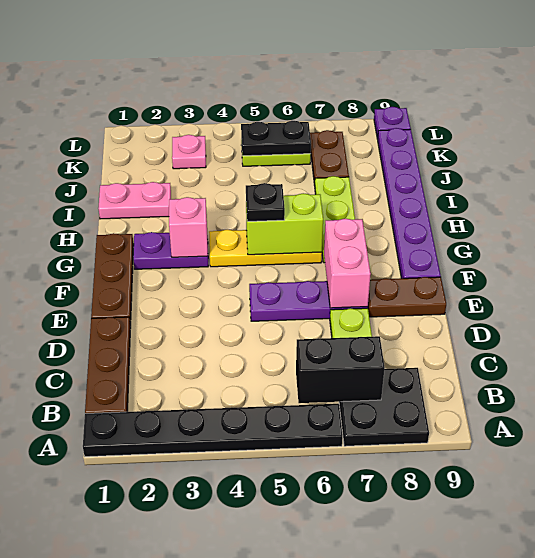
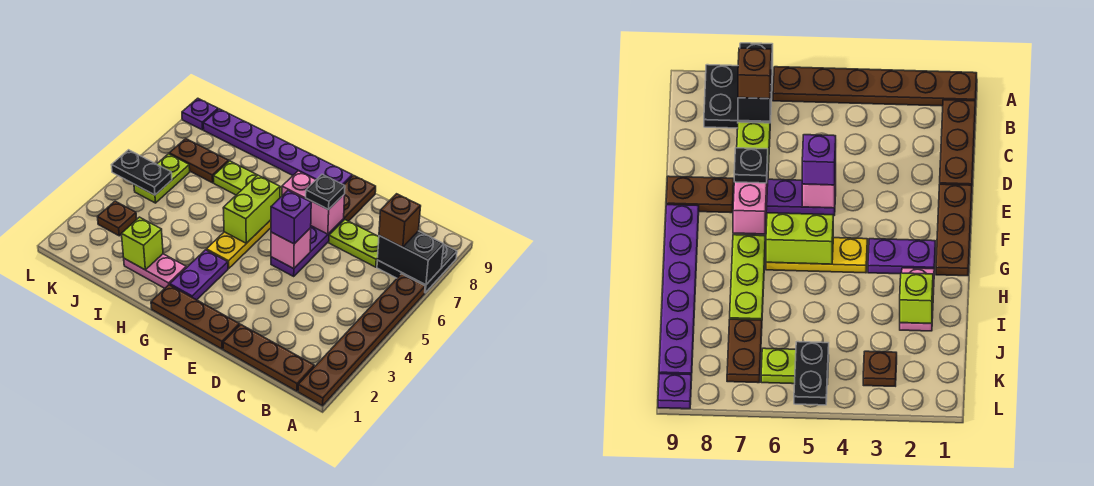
black plate A1:A6 level 1 -> brown plate A1:A6 level 1
black brick B6:B7 level 2 -> black brick A7:B7 level 2
none -> brown brick B7 level 3
none -> purple brick E5 level 3
pink brick G3 level 2 -> pink brick E5 level 2
black plate G5 level 3 -> black plate E7 level 3
pink plate I1:I2 level 1 -> pink plate H2:I2 level 1
none -> lime brick I2 level 2
pink plate K3 level 1 -> brown plate K3 level 1
black plate K5:K6 level 2 -> black plate K5:L5 level 2

